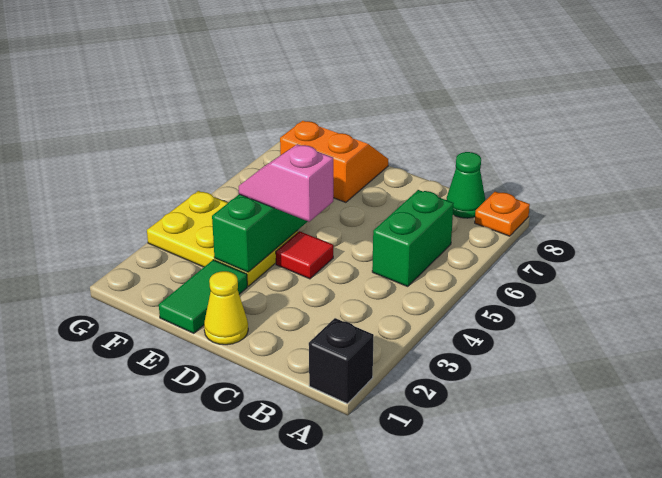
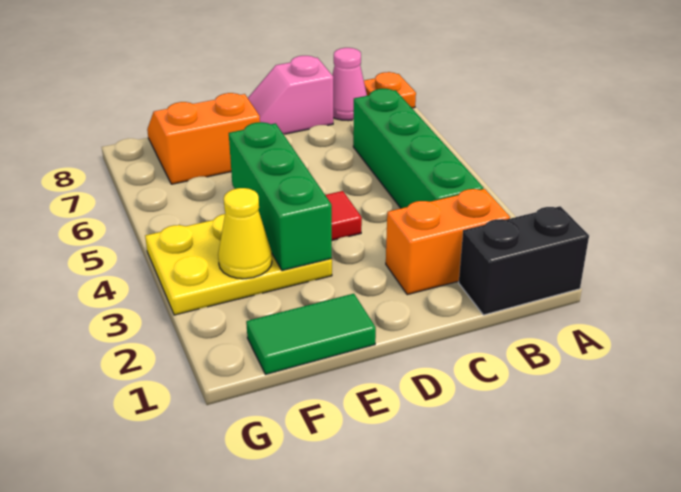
black brick A1 level 1 -> black brick A1:B1 level 1
none -> orange brick B2:C2 level 1
green brick B5:B6 level 1 -> green brick B3:B6 level 1
green cone B8 level 1 -> pink cone B8 level 1
yellow cone D1 level 1 -> yellow cone F3 level 2
pink slope D4:E4 level 3 top D -> pink slope C8:D8 level 1 top C
green tile E1:E2 level 1 -> green tile E1:F1 level 1

